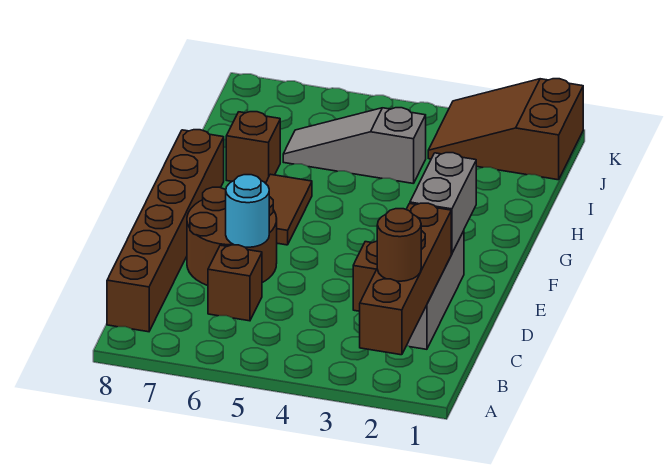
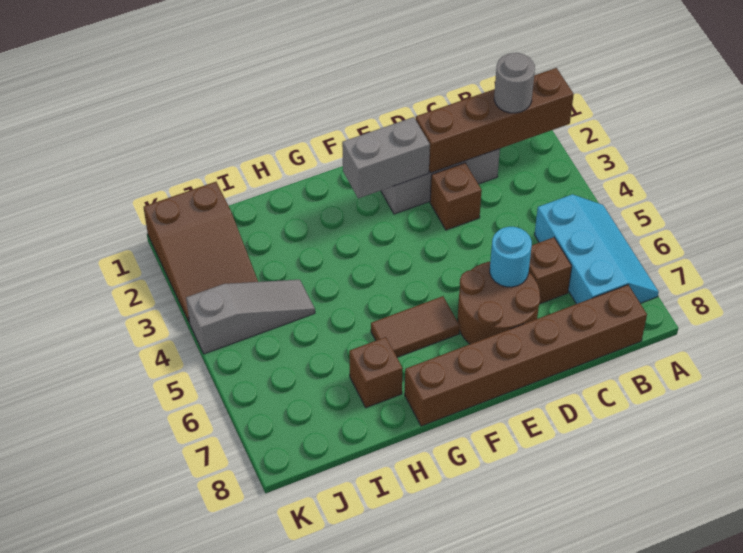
none -> cyan slope A5:B7 level 1 top B
brown round brick B2 level 3 -> grey round brick B2 level 3
grey slope I4:I6 level 1 top 4 -> grey slope I4:K4 level 1 top K

